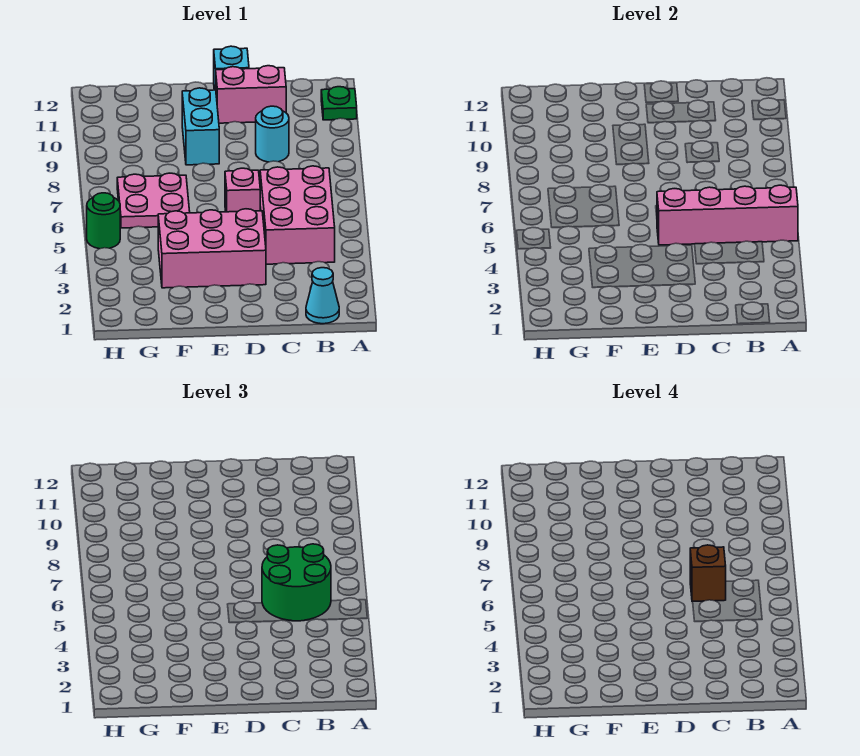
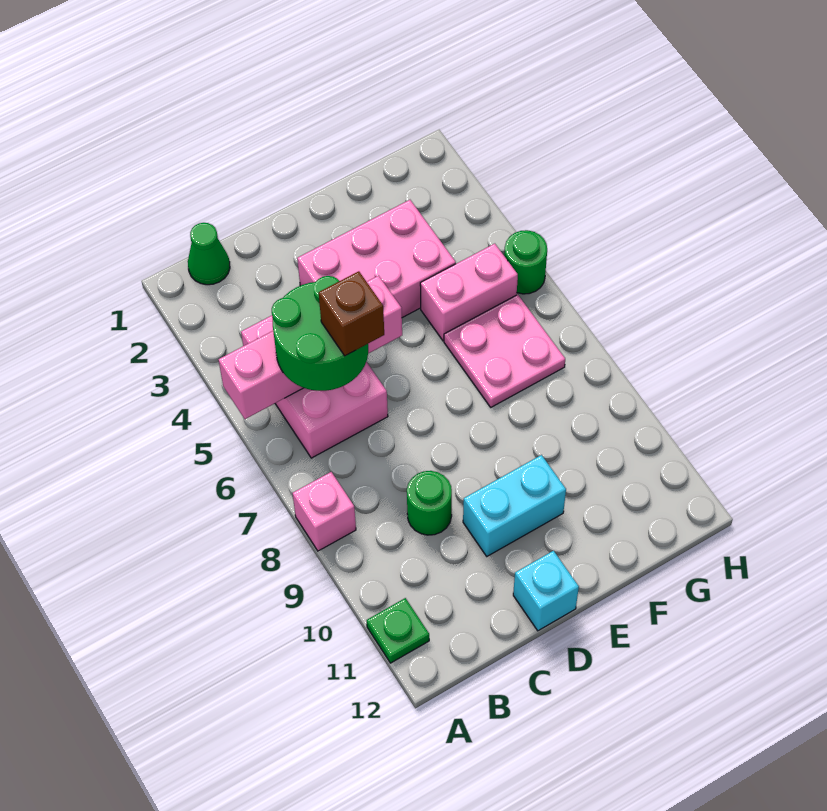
cyan cone B1 level 1 -> green cone B1 level 1
cyan round brick C9 level 1 -> green round brick C9 level 1
pink brick C11:D11 level 1 -> pink brick F5:G5 level 1
pink brick D6 level 1 -> pink brick A8 level 1
cyan brick E9:E10 level 1 -> cyan brick D10:E10 level 1

